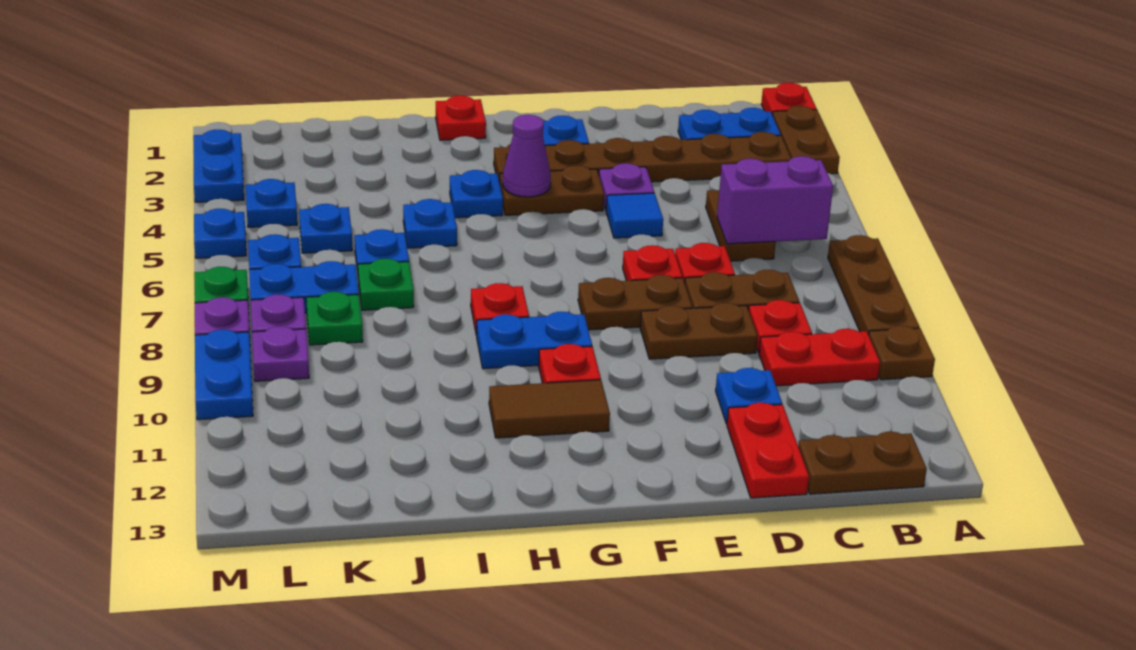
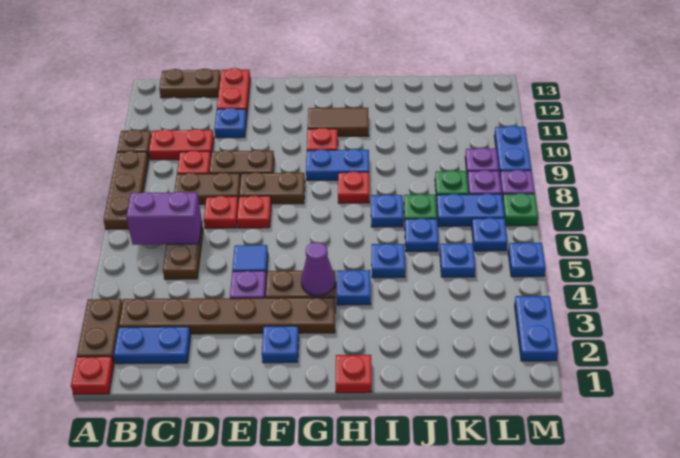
blue plate L4 level 1 -> blue plate I7 level 1

